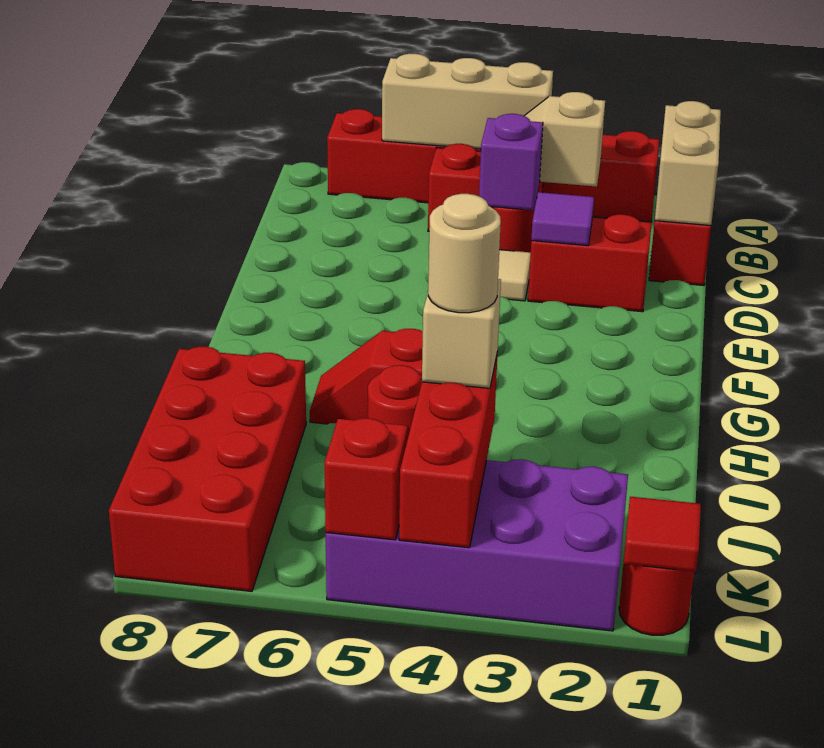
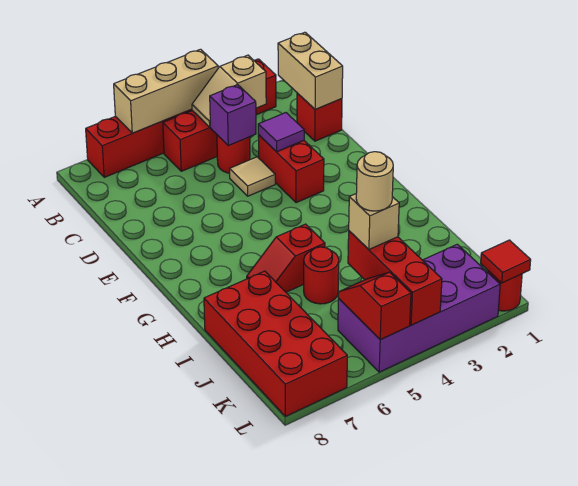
red brick D2:D3 level 1 -> red brick D3:E3 level 1

